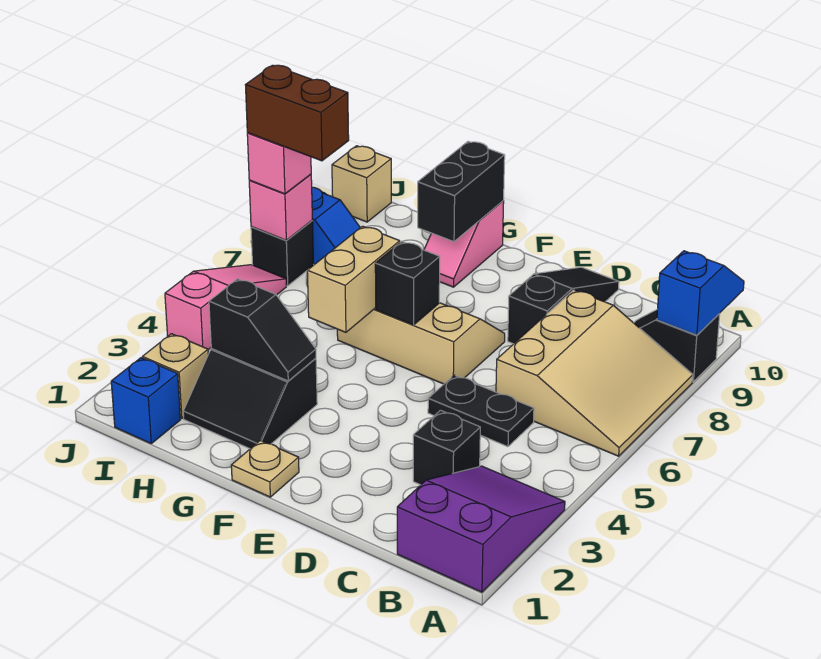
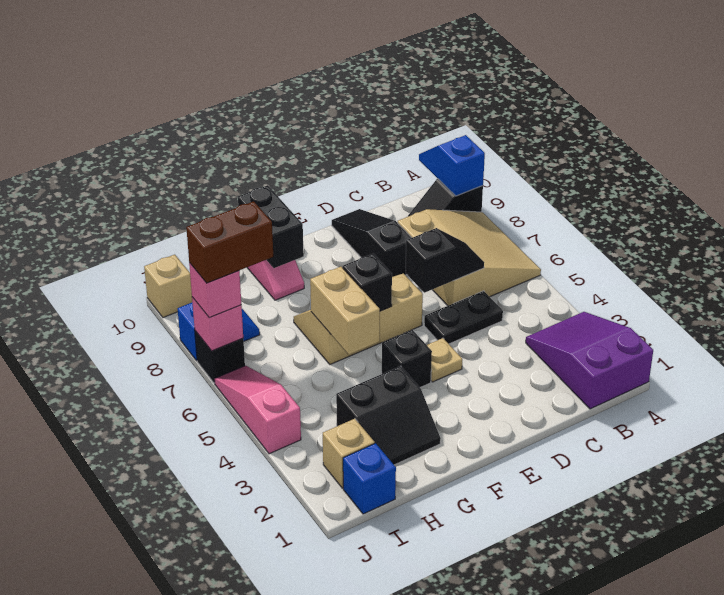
black brick C3 level 1 -> black brick F4 level 1
tan plate F1 level 1 -> tan plate E4 level 1
black slope G3:H3 level 2 top H -> black slope C6:D6 level 2 top D

